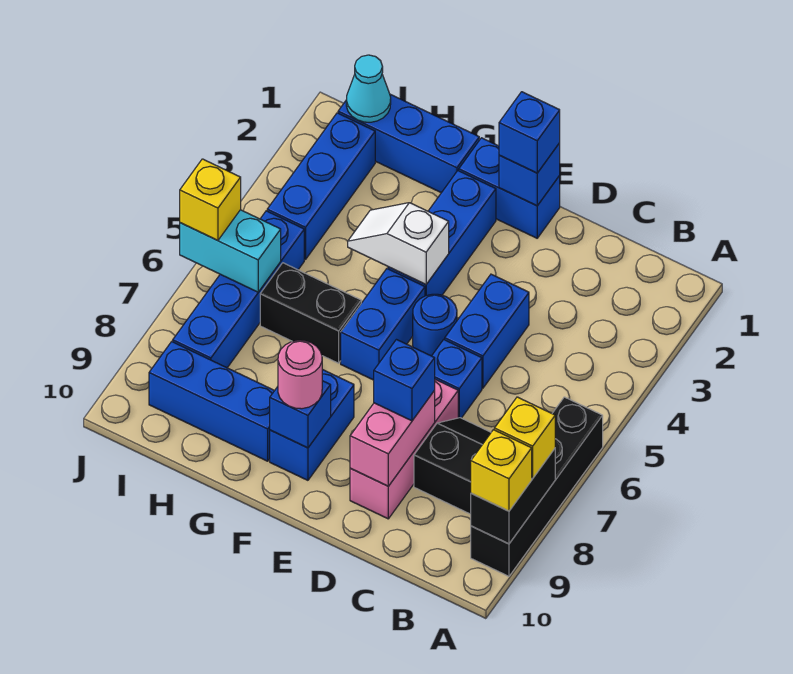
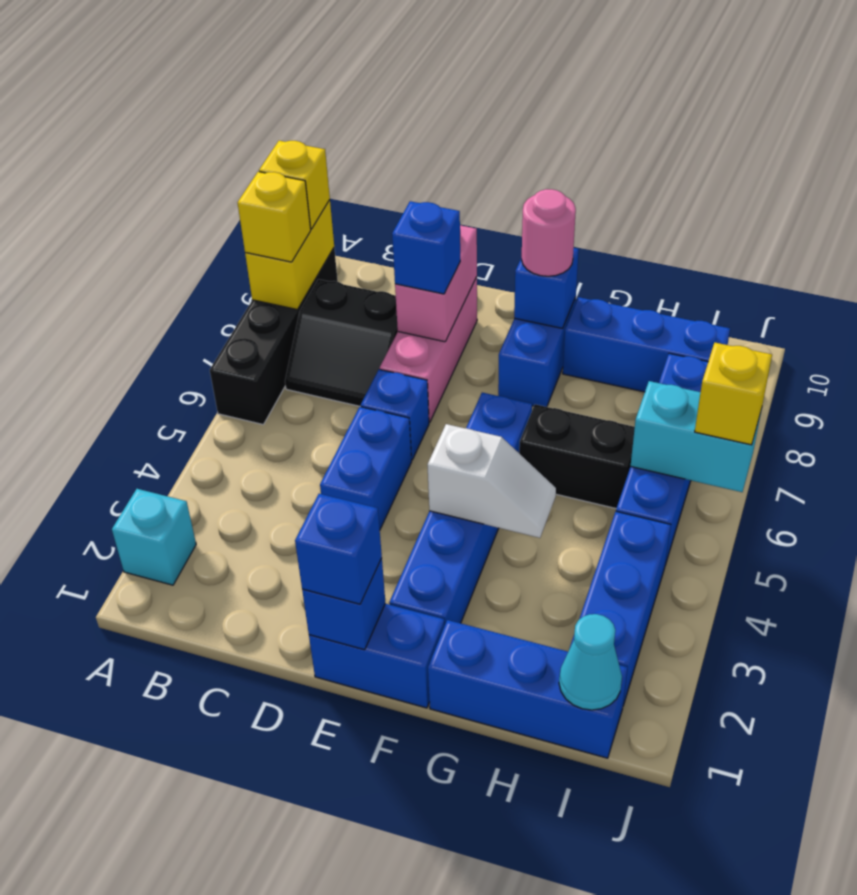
none -> cyan brick A2 level 1
black brick A8:A9 level 2 -> yellow brick A8:A9 level 2
blue round brick E5 level 1 -> none

